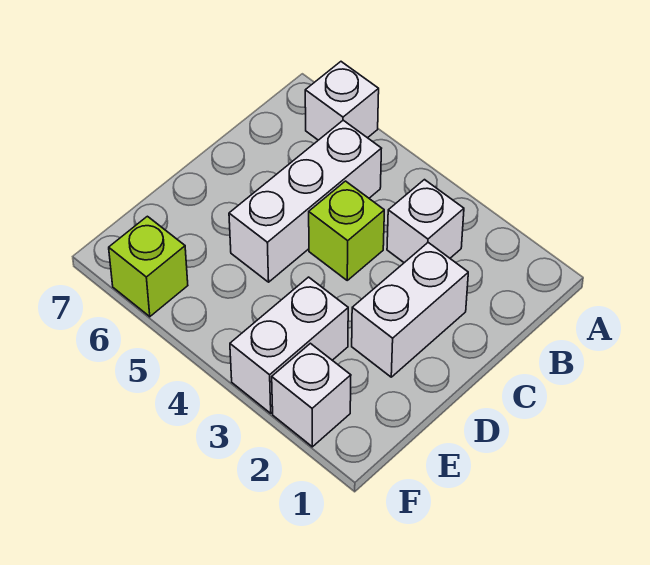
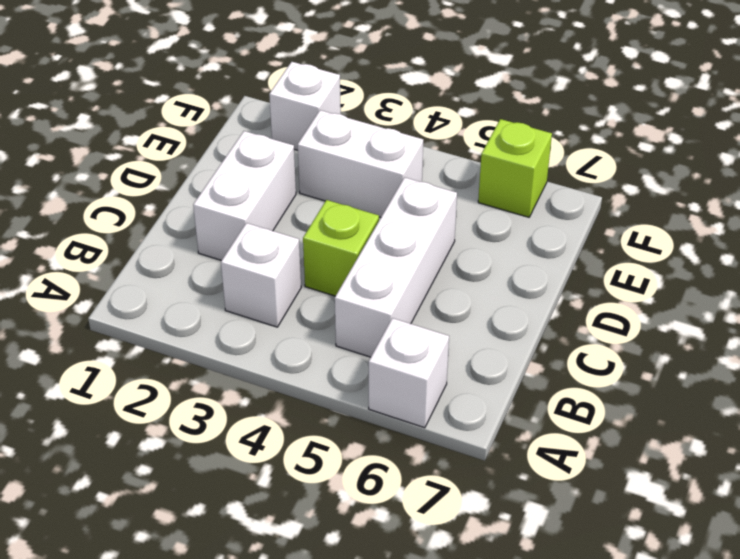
white brick E3:F3 level 1 -> white brick E3:E4 level 1

